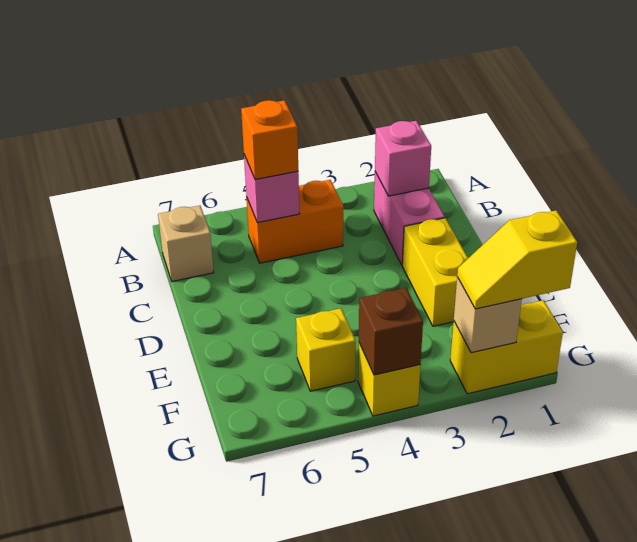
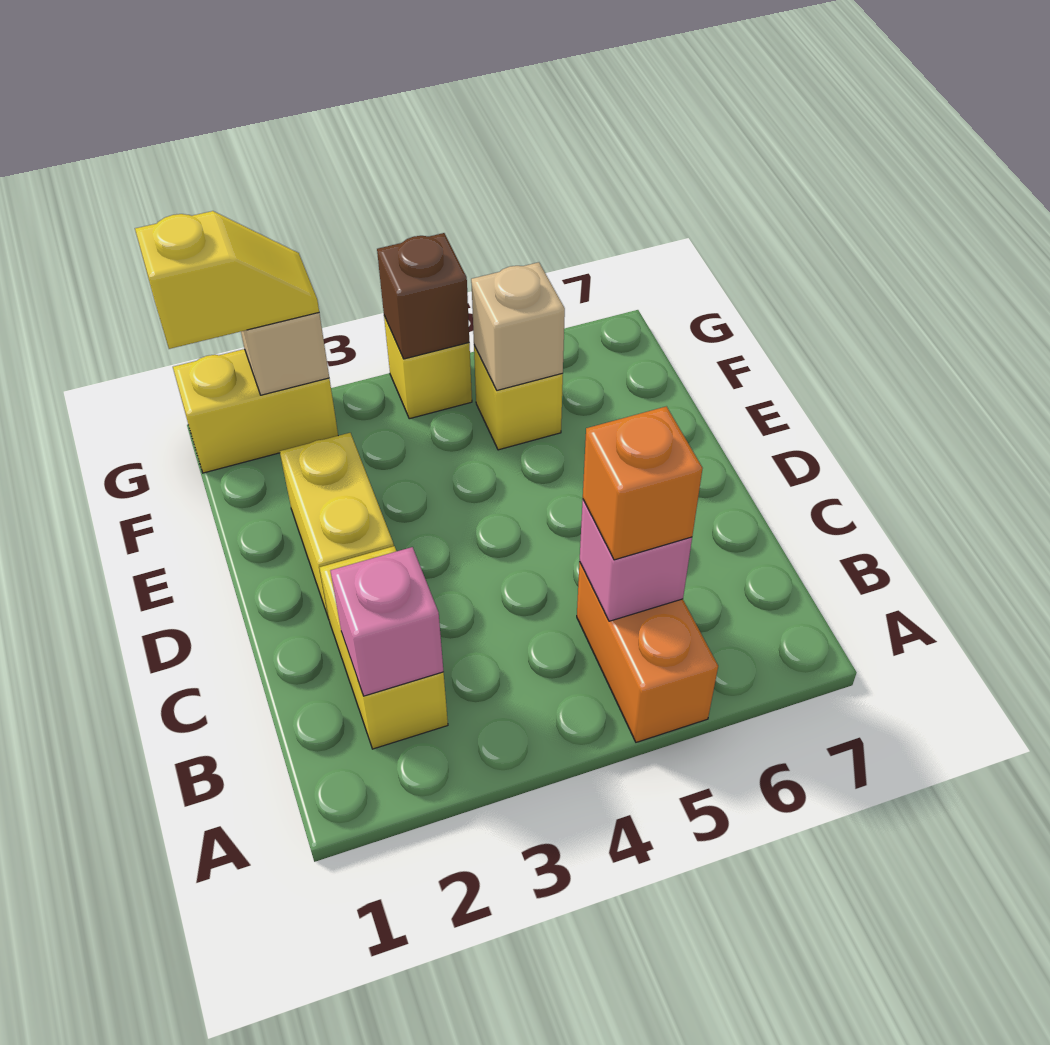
pink brick B2:C2 level 1 -> yellow brick B2:C2 level 1
orange brick B4:B5 level 1 -> orange brick A5:B5 level 1
tan brick B7 level 1 -> tan brick F5 level 2

